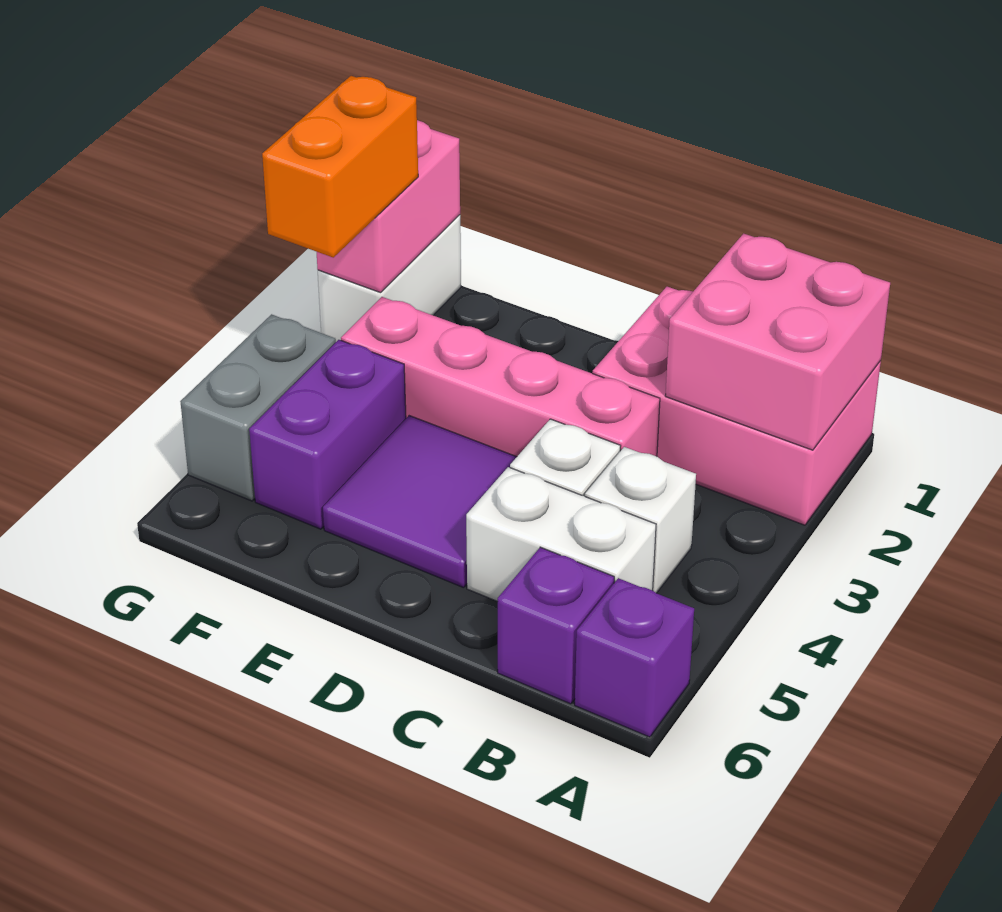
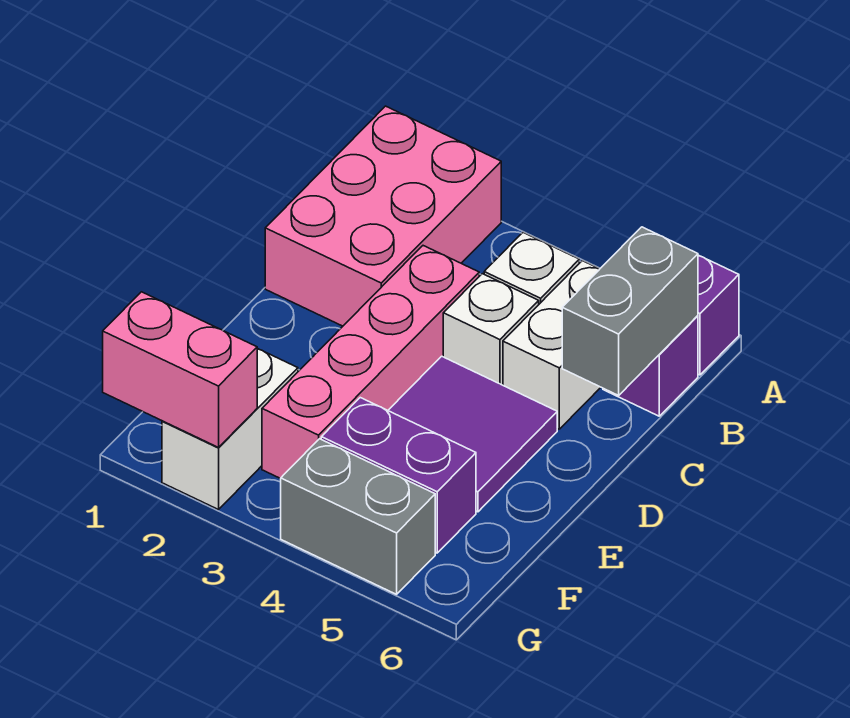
pink brick A1:B2 level 2 -> none
none -> grey brick B6:C6 level 2
white brick G1:G2 level 1 -> white brick F2:G2 level 1
orange brick G2:G3 level 3 -> none

